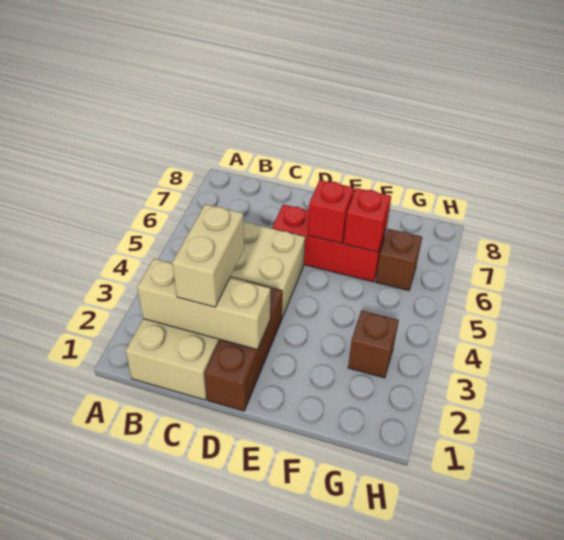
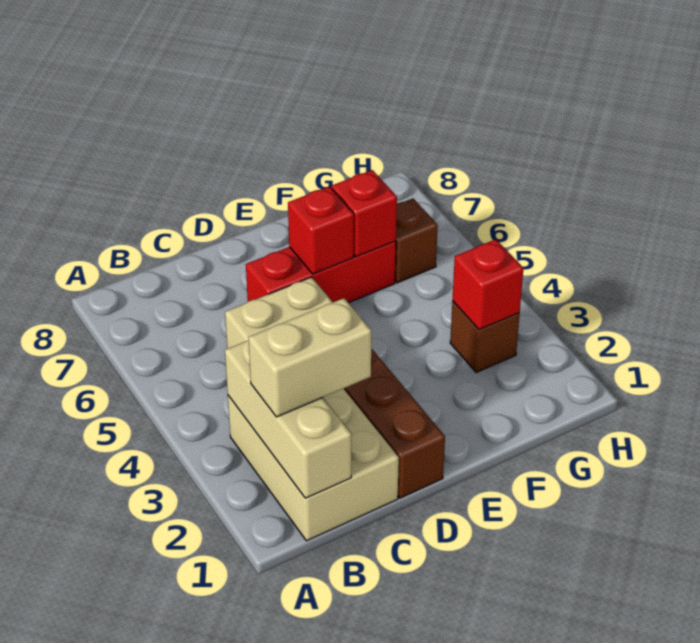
tan brick B2:D2 level 2 -> tan brick B1:B3 level 2
tan brick C2:C3 level 3 -> tan brick B2:C2 level 3
none -> red brick G3 level 2

